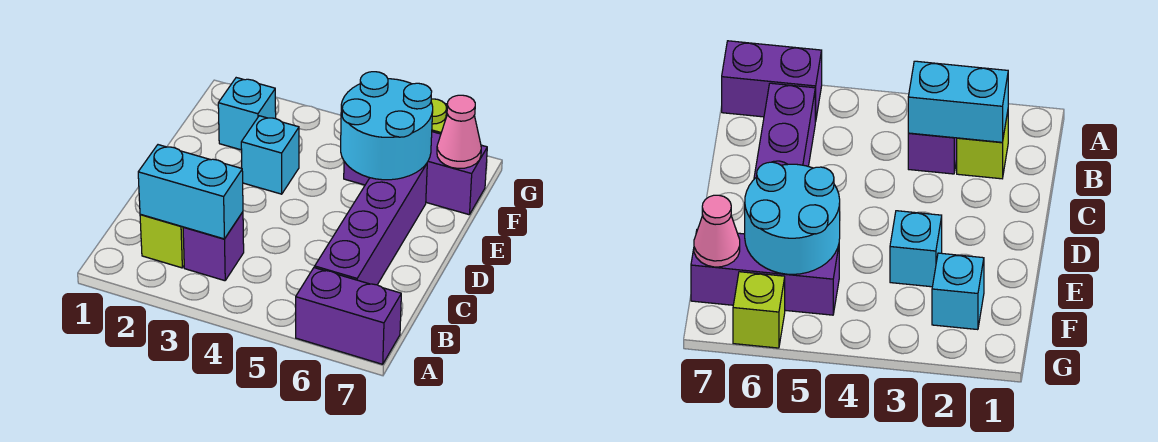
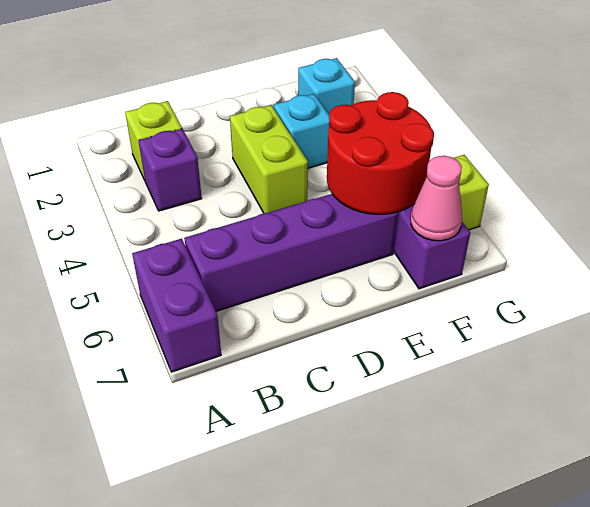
cyan brick B2:B3 level 2 -> none
none -> lime brick D3:D4 level 1
cyan round brick E5:F6 level 2 -> red round brick E5:F6 level 2

